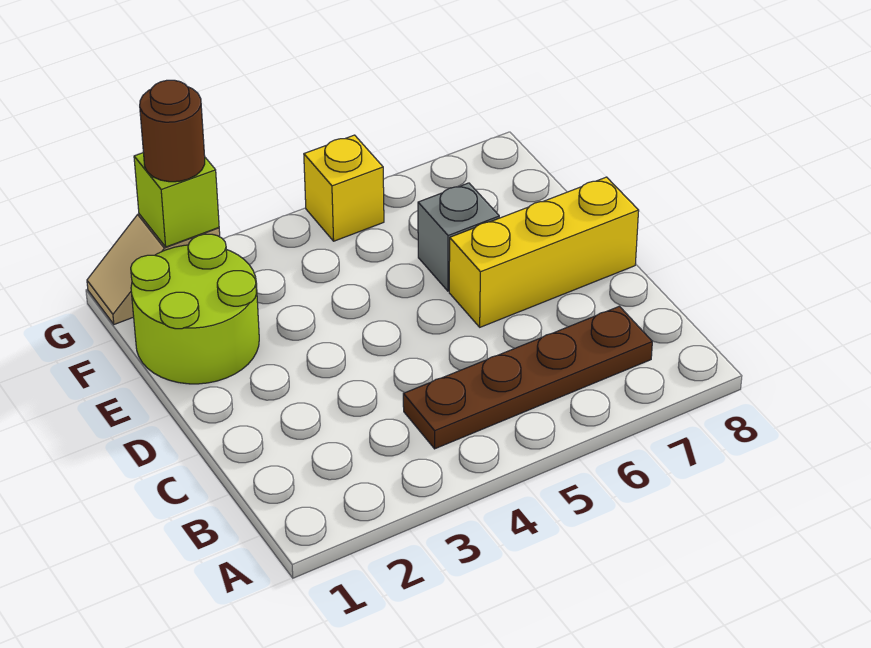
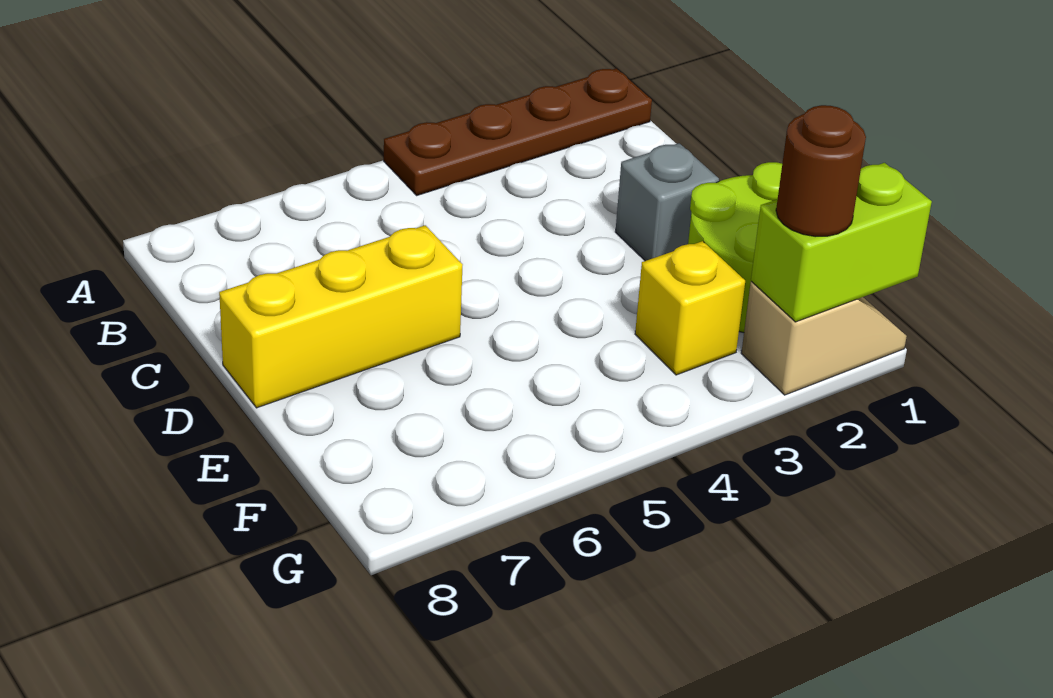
brown plate B4:B7 level 1 -> brown plate A1:A4 level 1
grey brick E6 level 1 -> grey brick D2 level 1
lime brick G2 level 2 -> lime brick G1:G2 level 2
yellow brick G5 level 1 -> yellow brick F3 level 1

